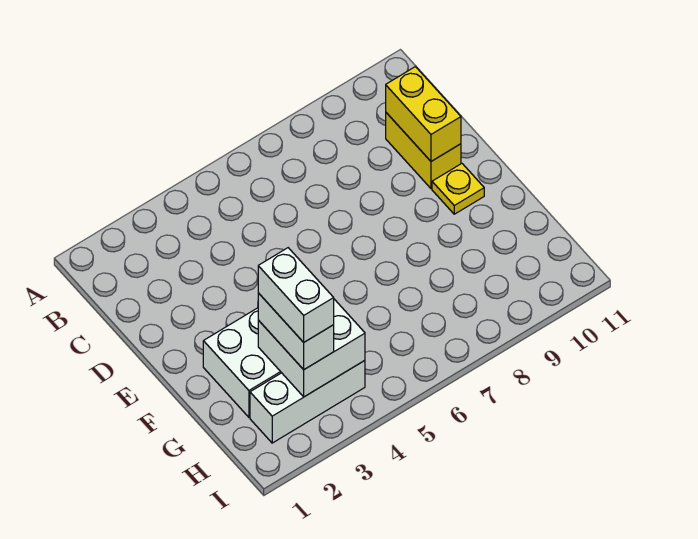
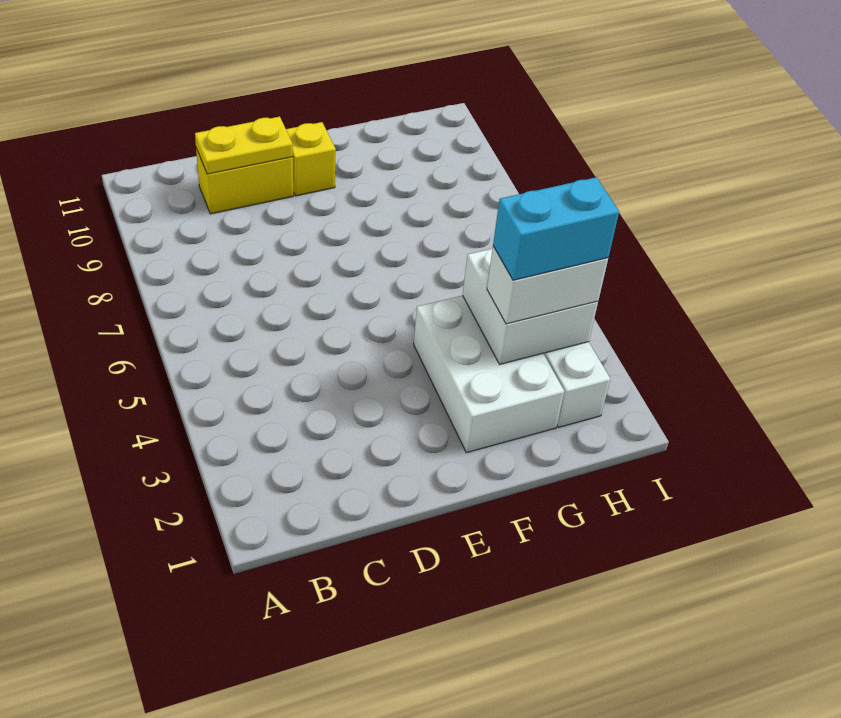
yellow brick C10:D10 level 2 -> yellow plate C10:D10 level 2
yellow plate E10 level 1 -> yellow brick E10 level 1
white brick G3:H3 level 4 -> cyan brick G3:H3 level 4

